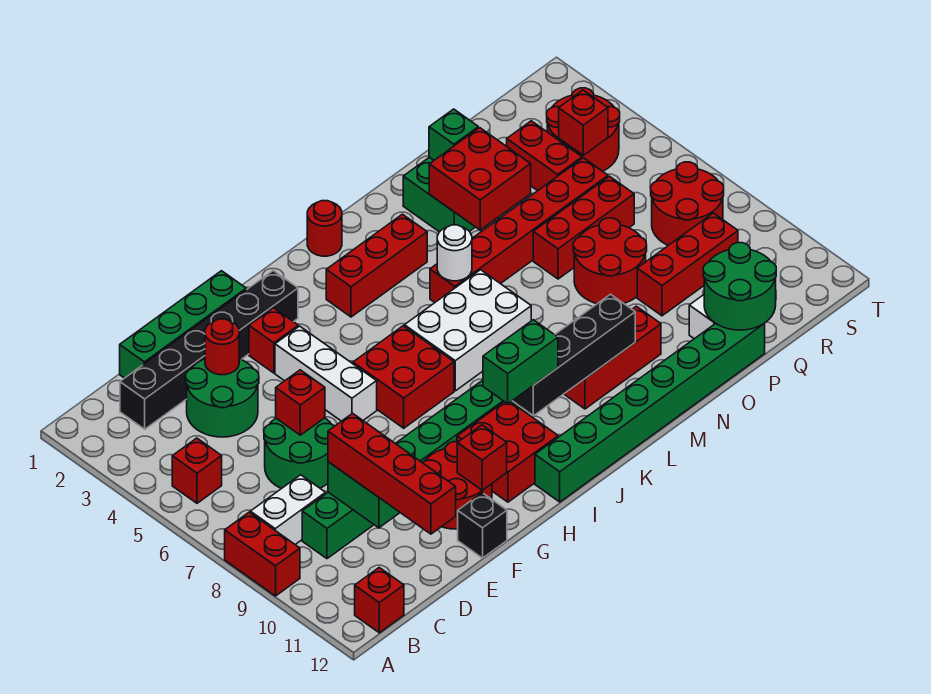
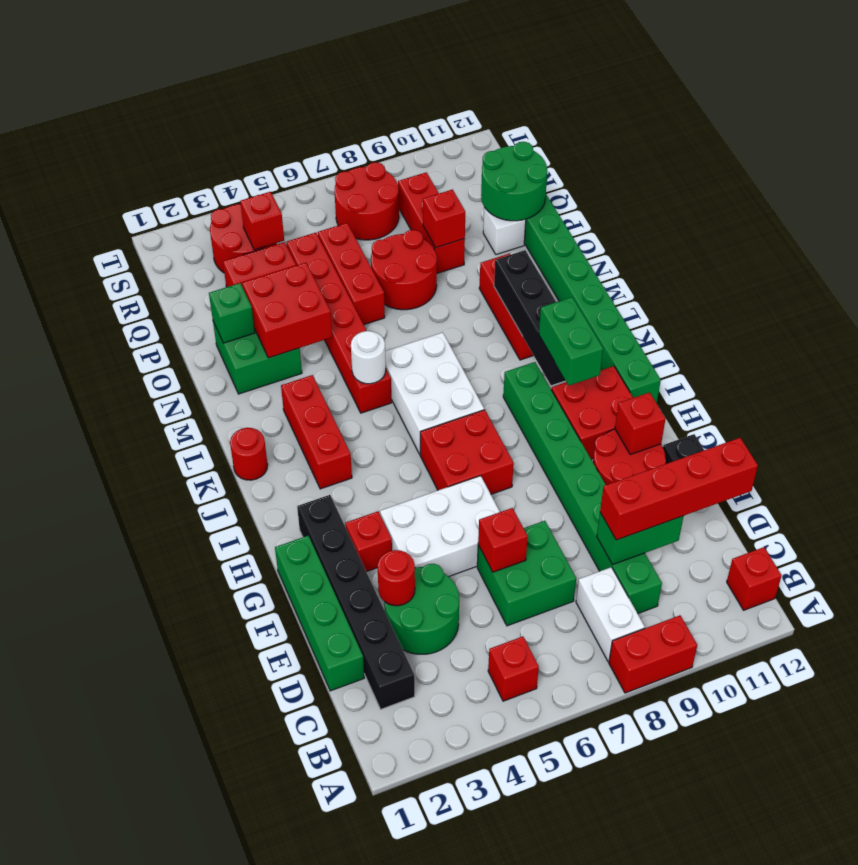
green round brick D6:E7 level 1 -> green brick D6:E7 level 1
white brick G4:G6 level 1 -> white brick F4:G6 level 1
none -> red brick P9 level 2

